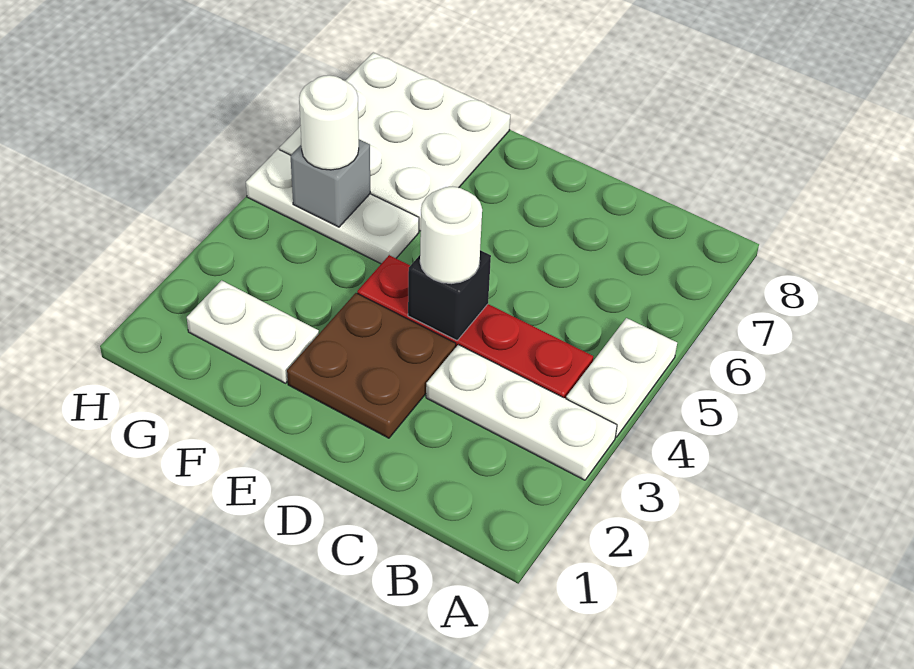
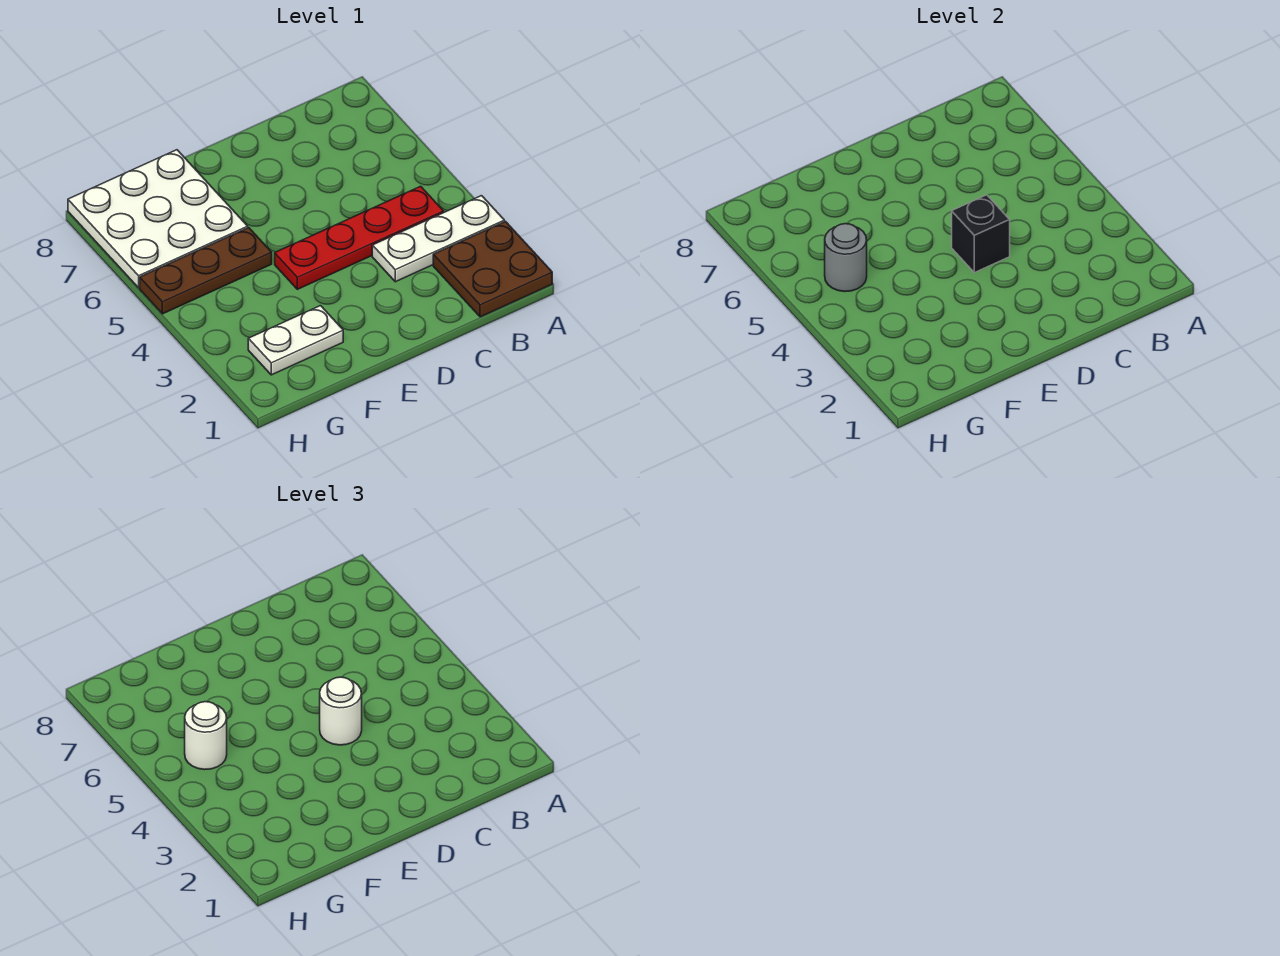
white plate A4:A5 level 1 -> none
brown plate D2:E3 level 1 -> brown plate A1:B2 level 1
white plate F5:H5 level 1 -> brown plate F5:H5 level 1
grey brick G5 level 2 -> grey round brick G5 level 2

